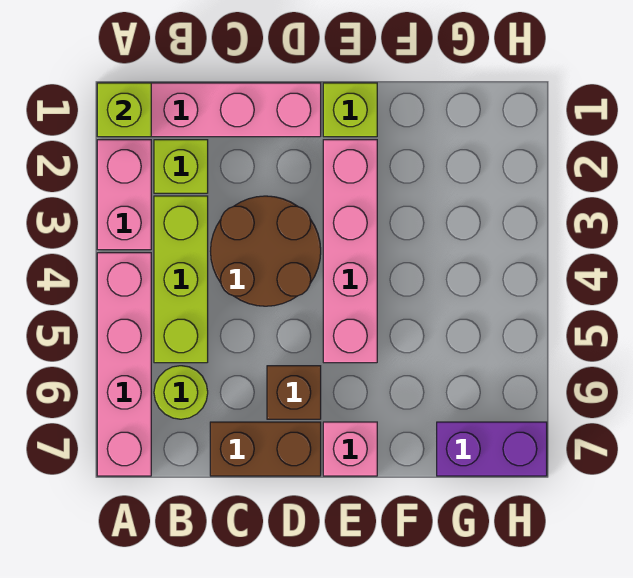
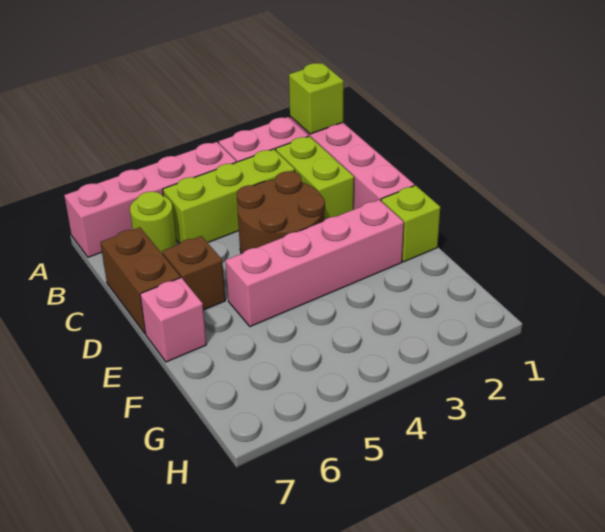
lime brick B2 level 1 -> lime brick B2:C2 level 1
purple brick G7:H7 level 1 -> none

